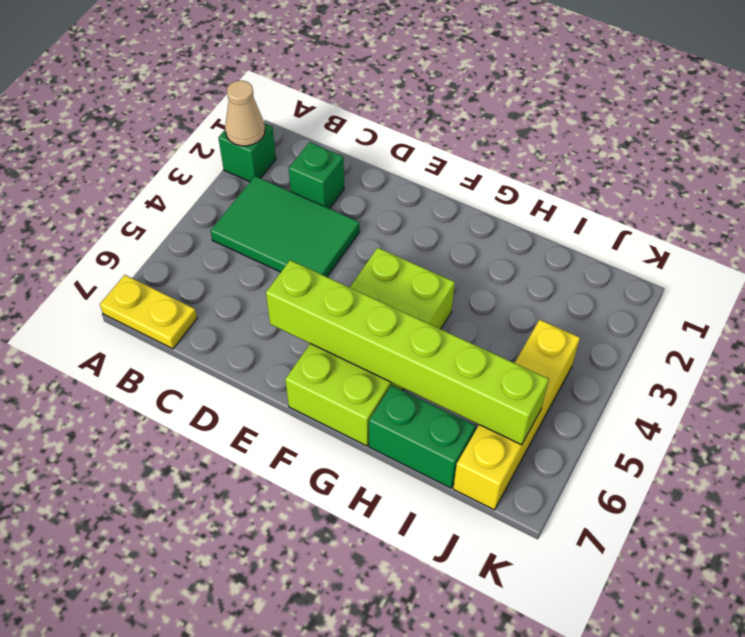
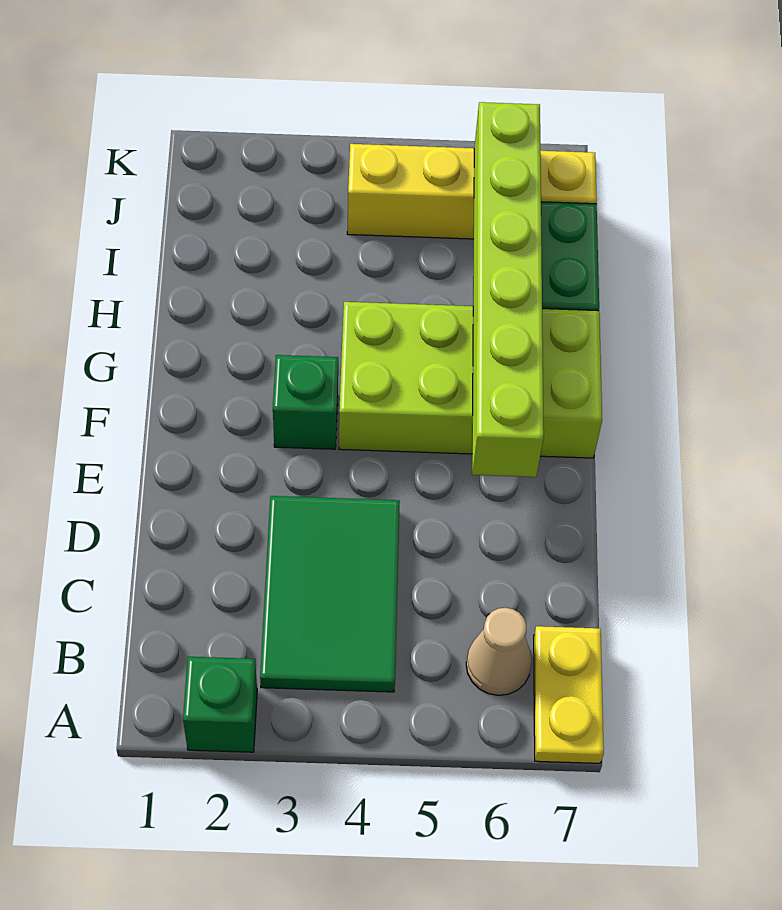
tan cone A2 level 2 -> tan cone B6 level 1
green brick C2 level 1 -> green brick F3 level 1

